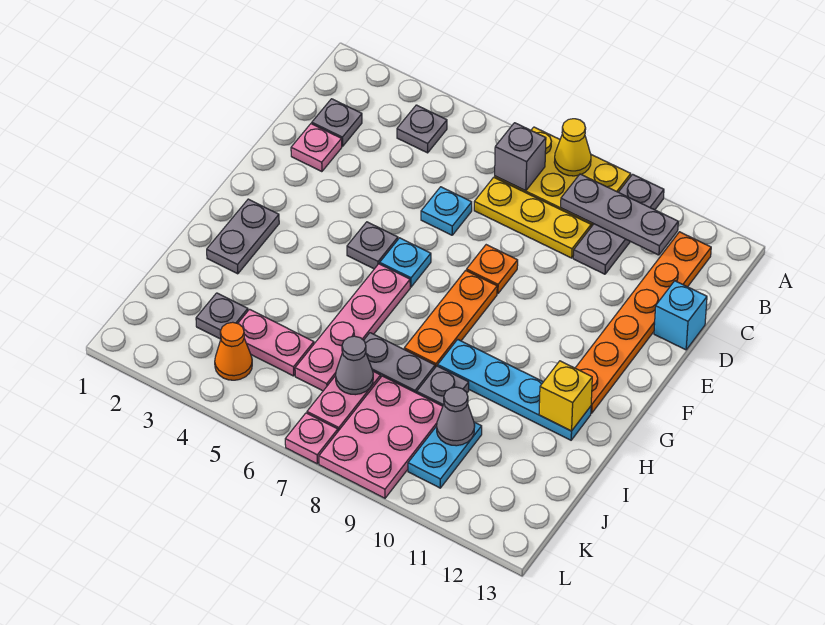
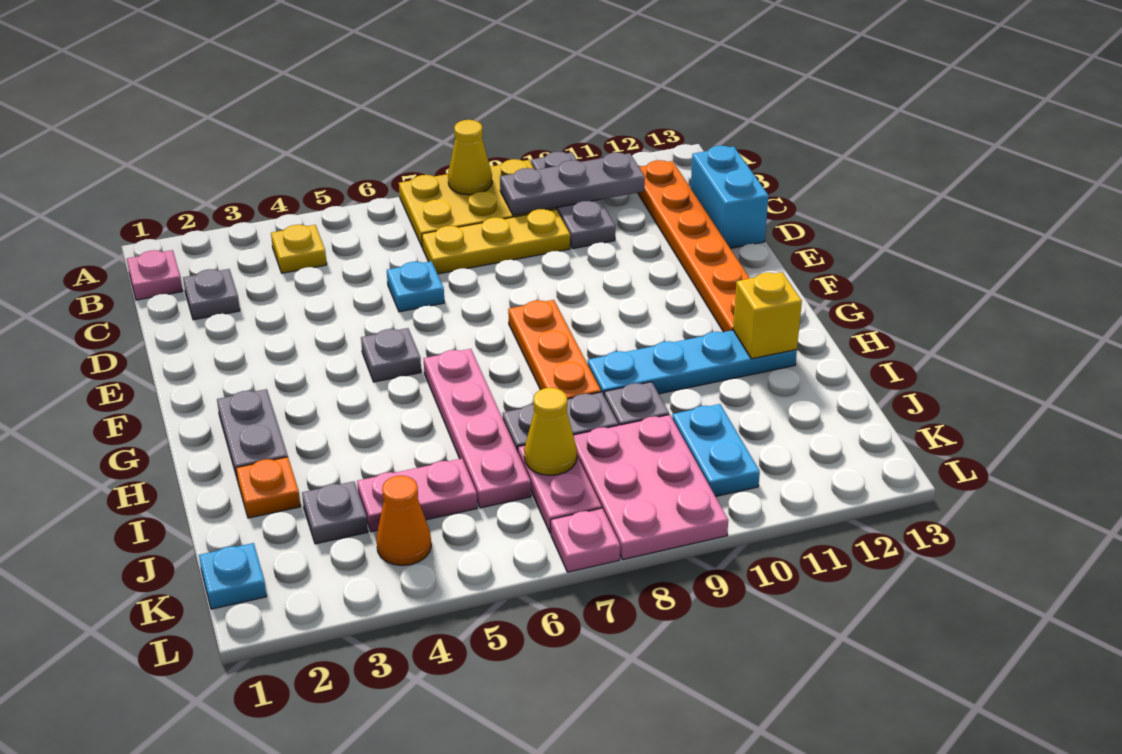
grey plate B4 level 1 -> yellow plate B4 level 1
grey brick B7 level 2 -> none
pink plate D2 level 1 -> pink plate B1 level 1
cyan brick D13 level 1 -> cyan brick C13:D13 level 1
orange plate E8 level 1 -> orange plate I2 level 1
cyan plate F6 level 1 -> cyan plate K1 level 1
grey cone J7 level 2 -> yellow cone J7 level 2
grey cone J10 level 2 -> none

